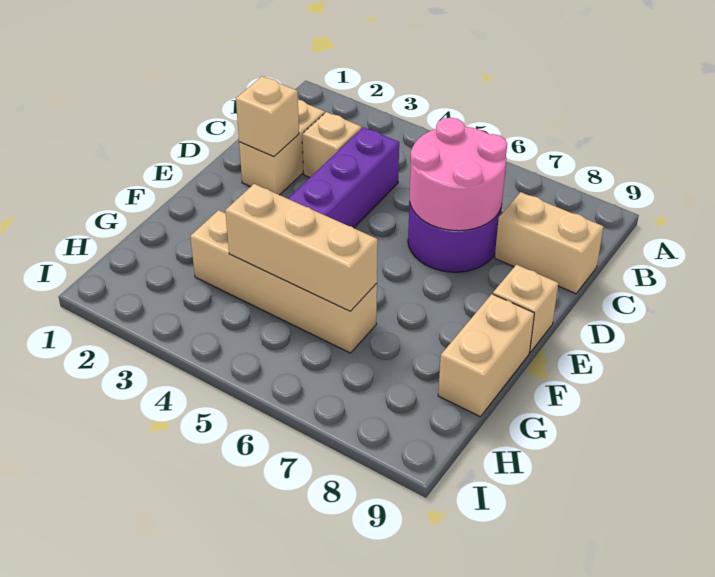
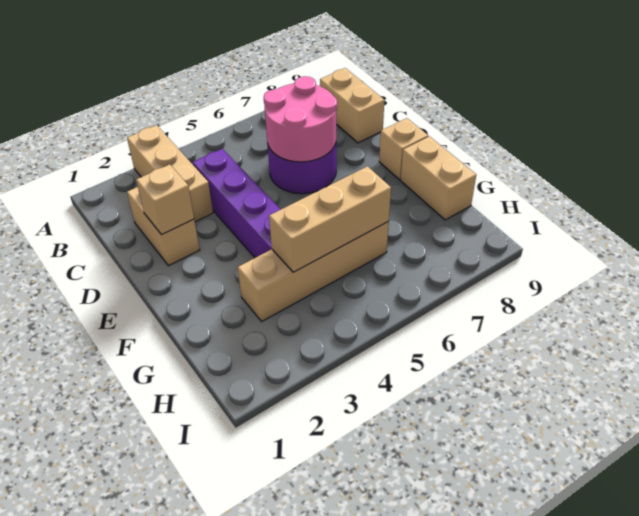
tan brick C3 level 1 -> tan brick A3:C3 level 1
tan brick C8:C9 level 1 -> tan brick B9:C9 level 1

